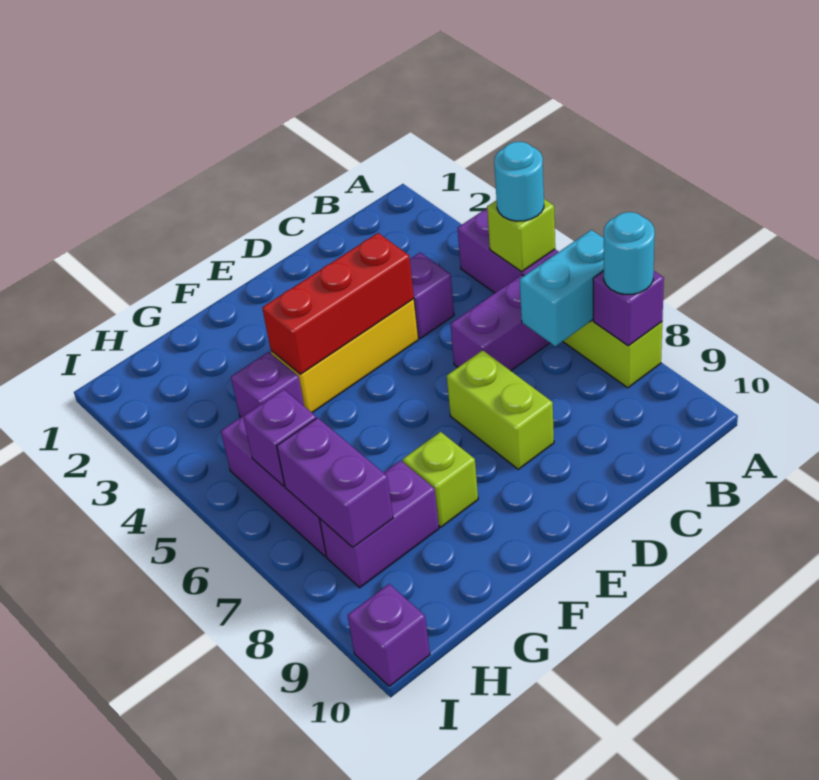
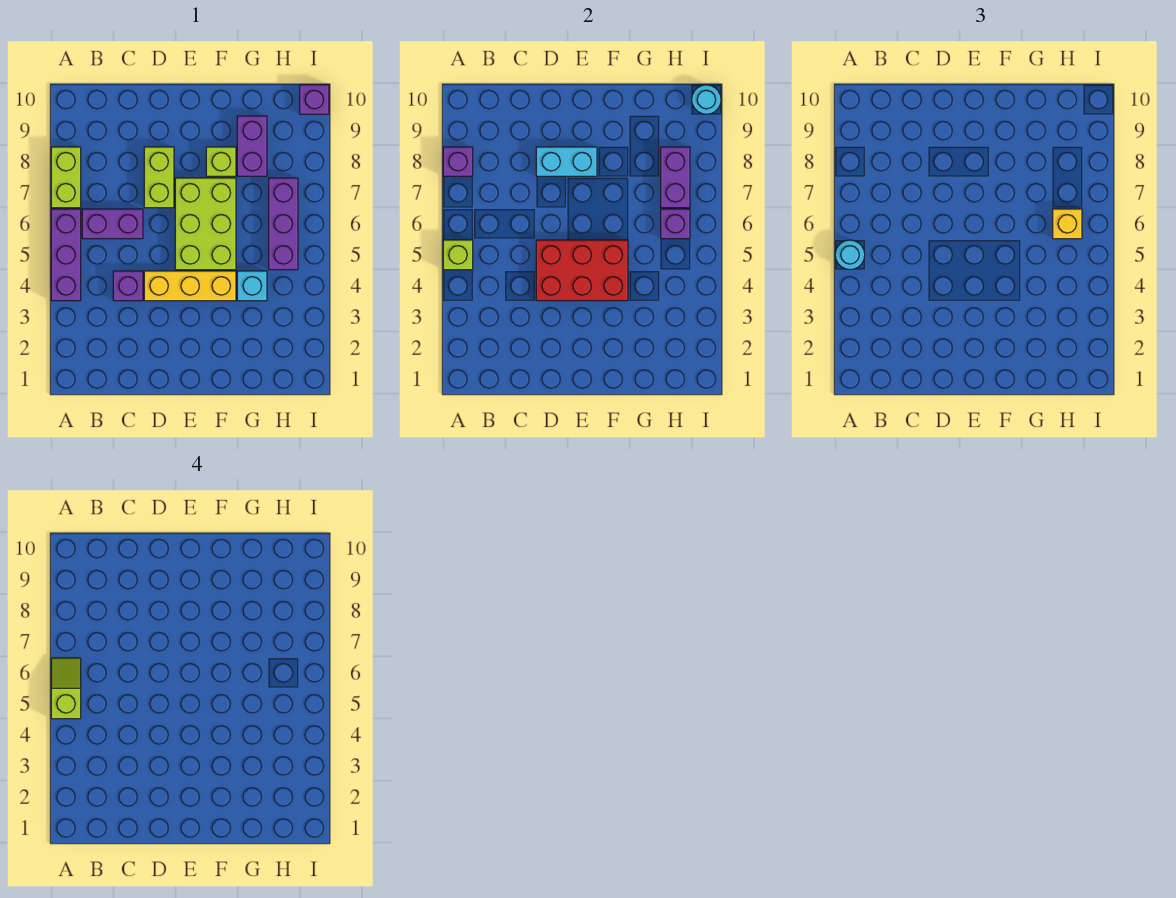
none -> lime slope A5:A6 level 4 top 5
cyan brick A7:B7 level 2 -> cyan brick D8:E8 level 2
cyan round brick A8 level 3 -> cyan round brick I10 level 2
red brick D4:F4 level 2 -> red brick D4:F5 level 2
none -> lime brick E5:F7 level 1
purple brick G4 level 1 -> cyan brick G4 level 1
purple brick G8:H8 level 1 -> purple brick G8:G9 level 1
none -> yellow brick H6 level 3

